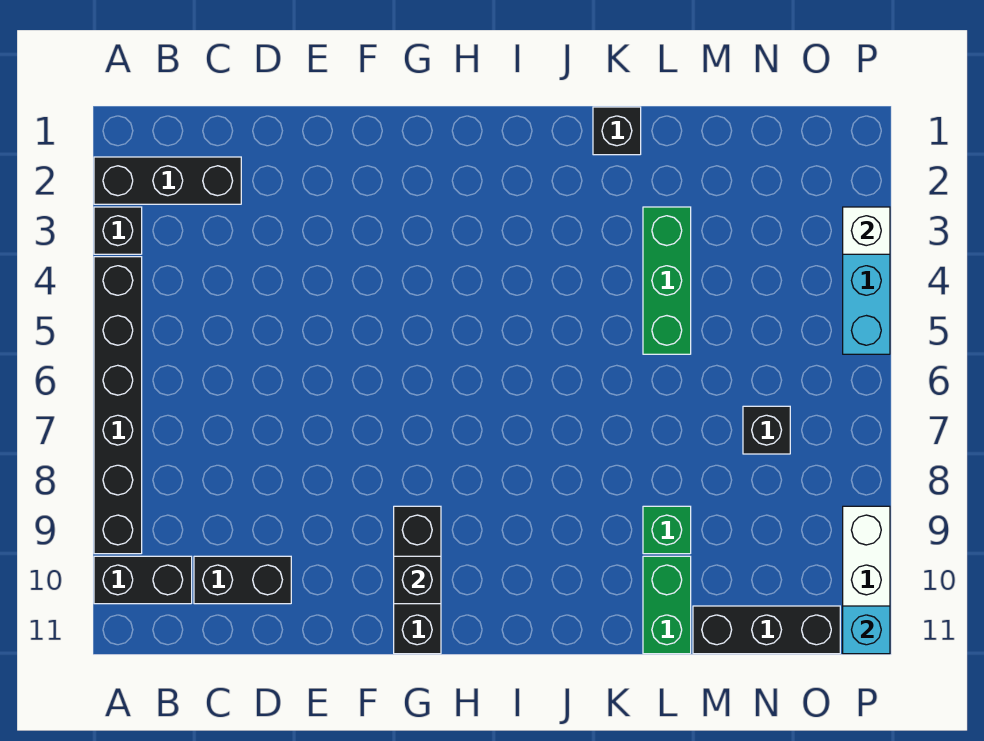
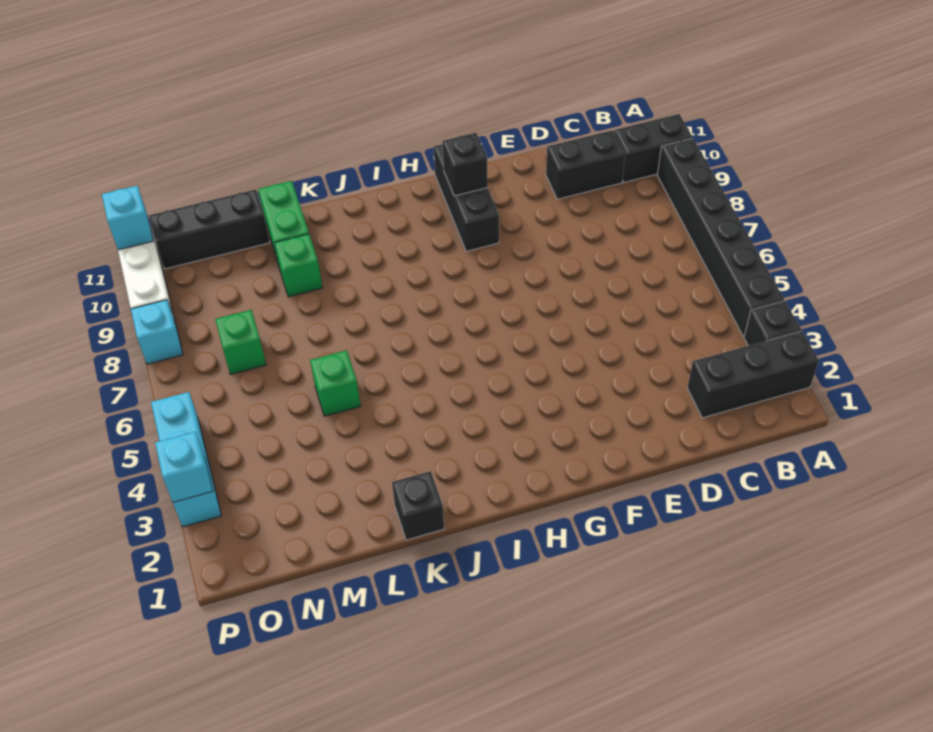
green brick L3:L5 level 1 -> green brick L5 level 1
black brick N7 level 1 -> green brick N7 level 1
white brick P3 level 2 -> cyan brick P3 level 2
none -> cyan brick P8 level 1

